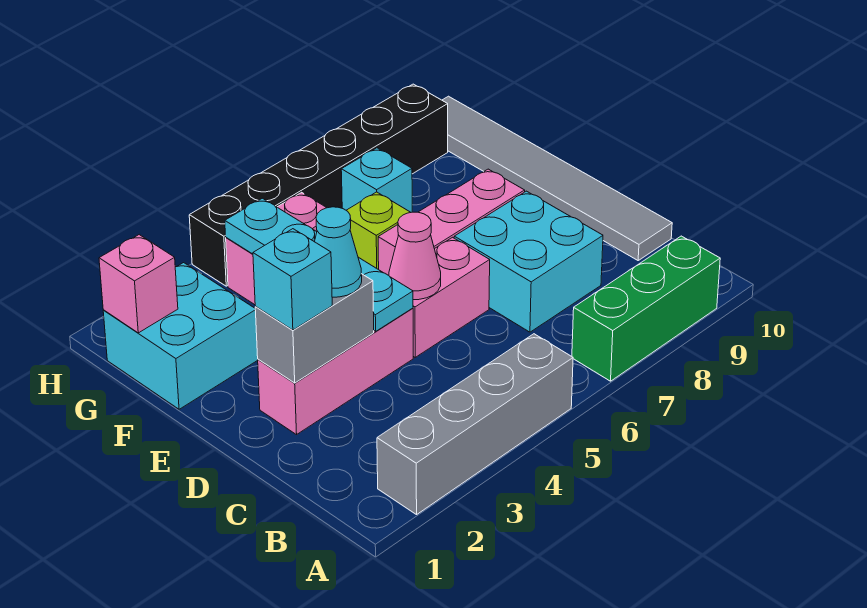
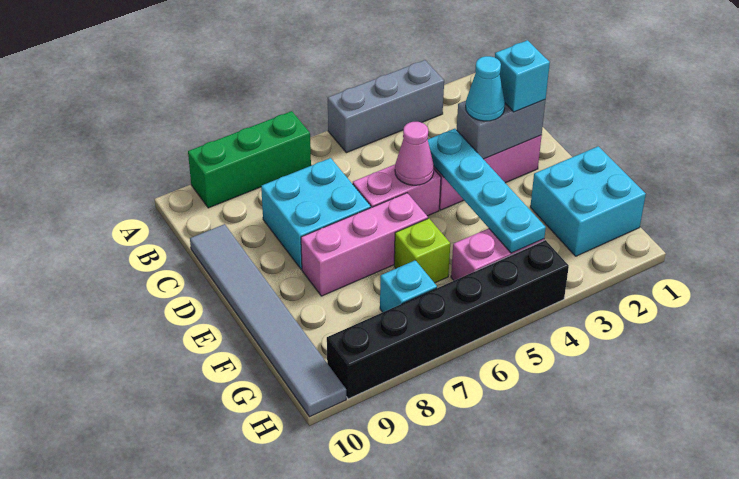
grey brick A2:A5 level 1 -> grey brick A3:A5 level 1
pink brick G1 level 2 -> none

